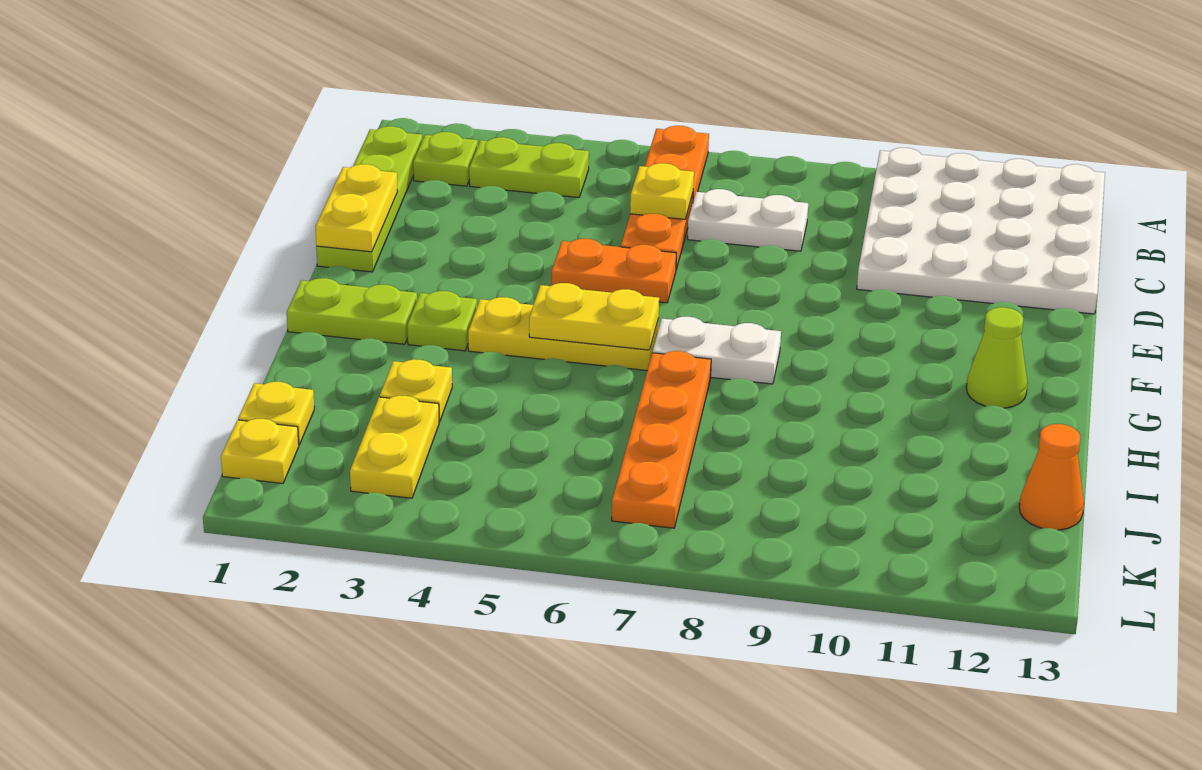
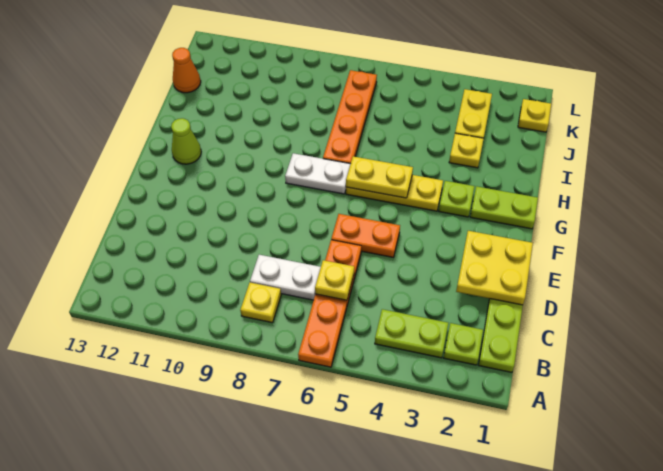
white plate A10:D13 level 1 -> none
yellow plate D1:E1 level 2 -> yellow plate D1:E2 level 2
yellow plate J1 level 1 -> yellow plate B8 level 1

